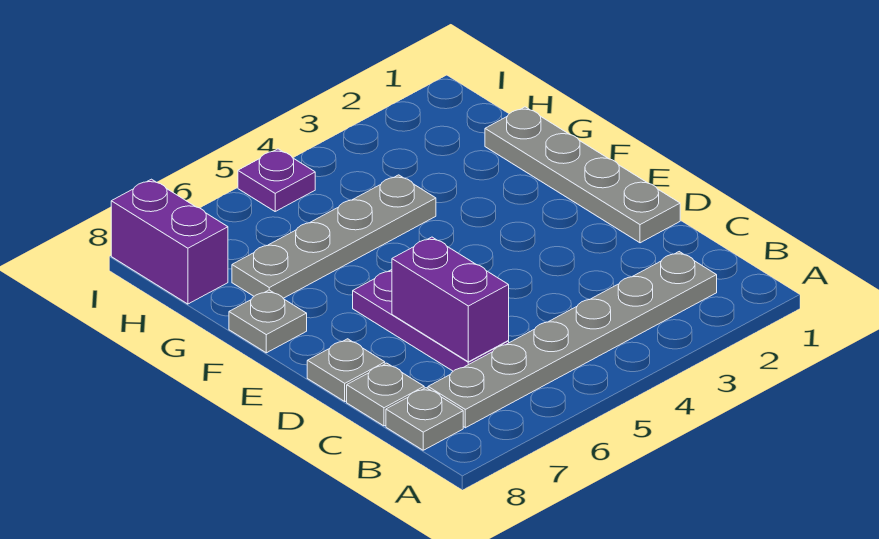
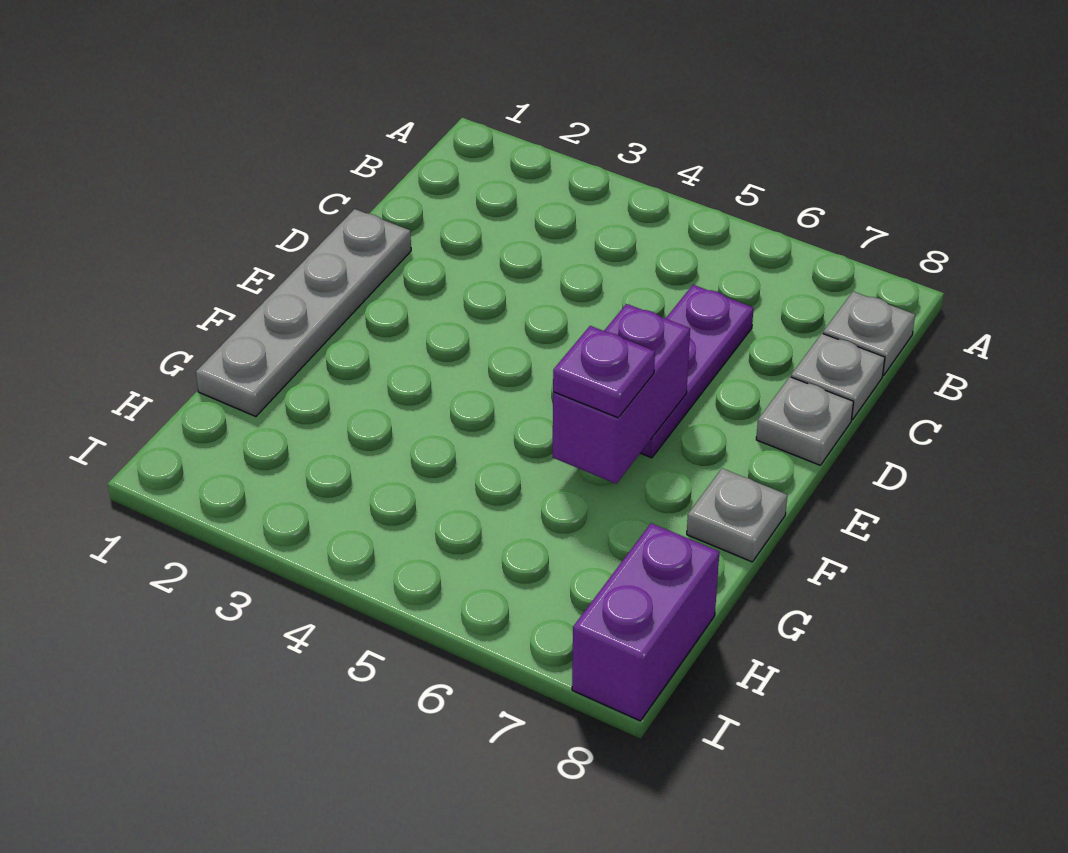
grey plate B2:B7 level 1 -> none
purple brick C6:D6 level 2 -> purple brick E6:F6 level 2
grey plate G4:G7 level 1 -> none
purple plate I5 level 1 -> purple plate F6 level 3

